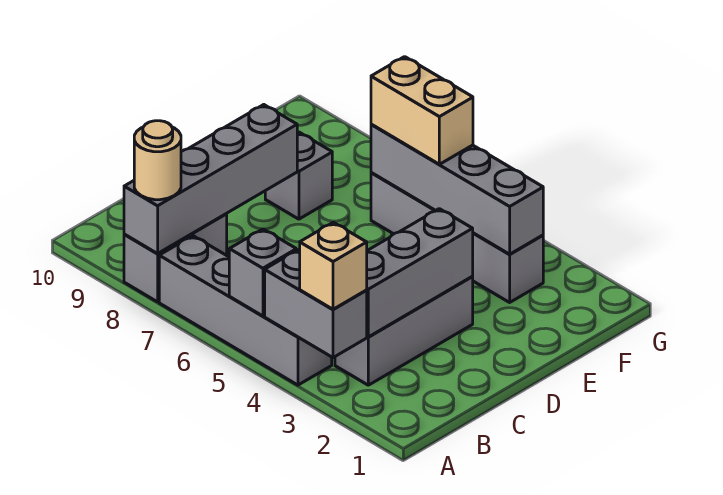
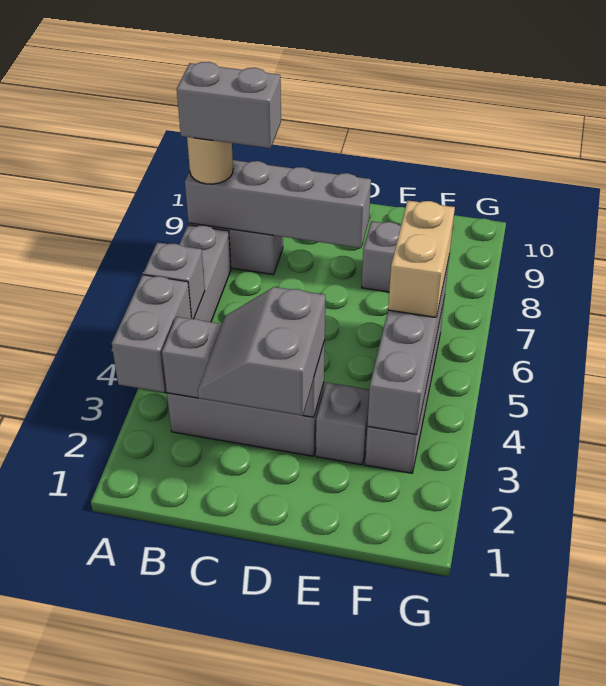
tan brick A3 level 3 -> none
none -> grey brick A8:B8 level 4
none -> grey slope C2:D3 level 3 top D
none -> grey brick E3 level 1

